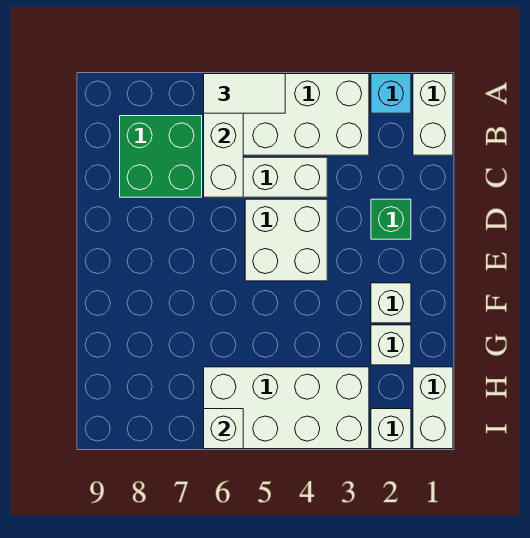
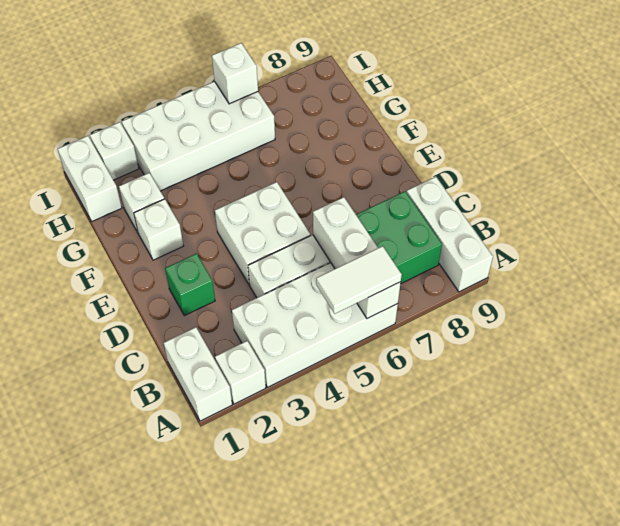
cyan brick A2 level 1 -> white brick A2 level 1
none -> white brick A9:C9 level 1

